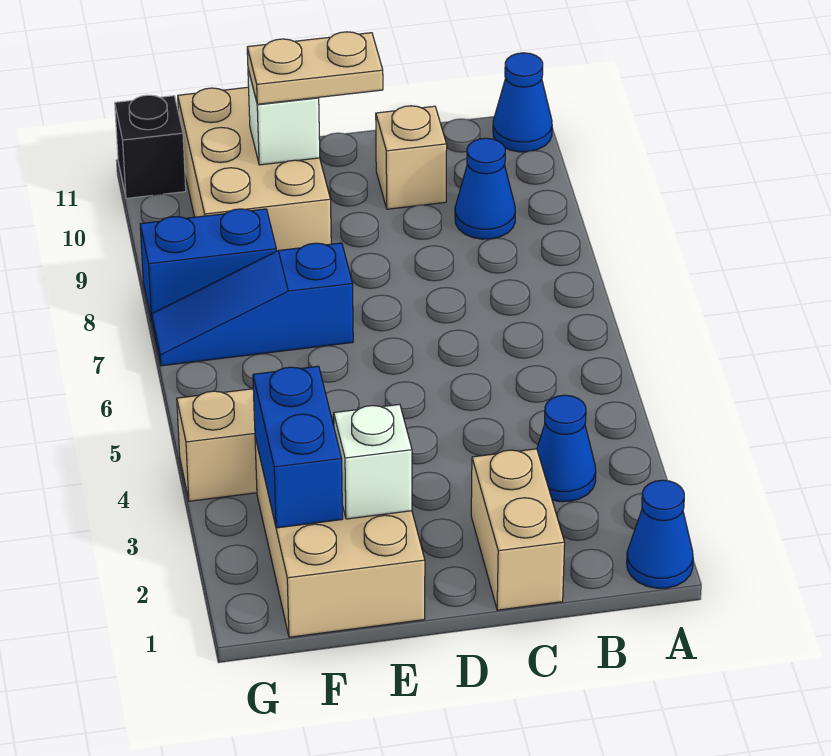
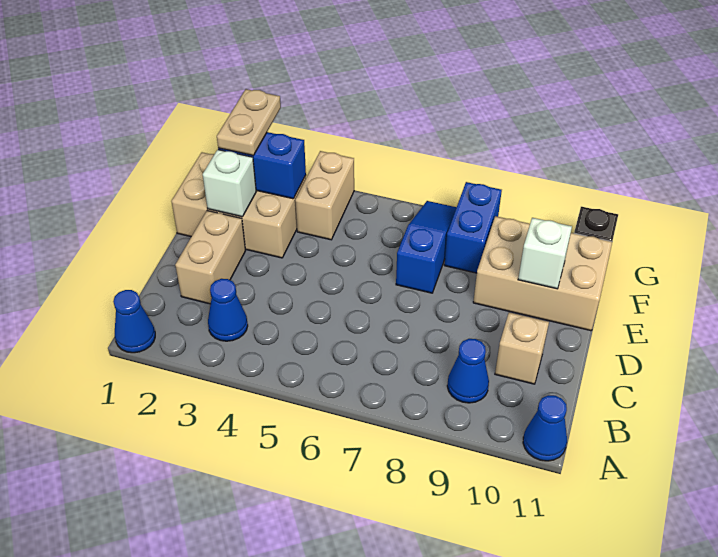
tan brick C1:C2 level 1 -> tan brick C2:D2 level 1
tan plate D10:E10 level 3 -> tan plate F2:G2 level 3

